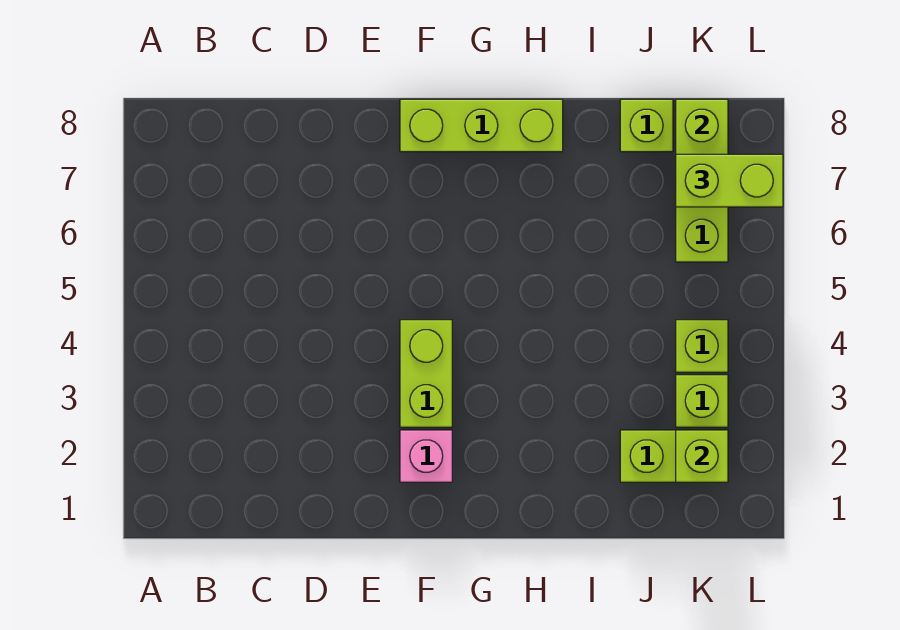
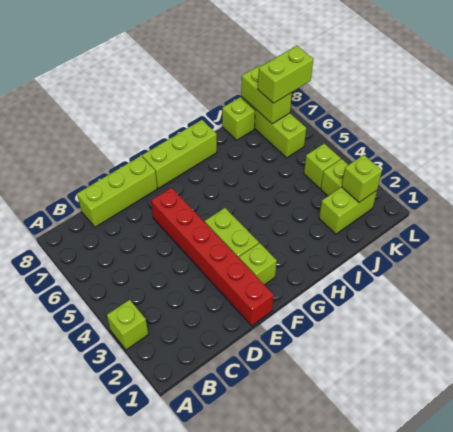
none -> lime brick A3 level 1
none -> lime brick C8:E8 level 1
none -> red brick E1:E6 level 1
pink brick F2 level 1 -> lime brick F2 level 1

